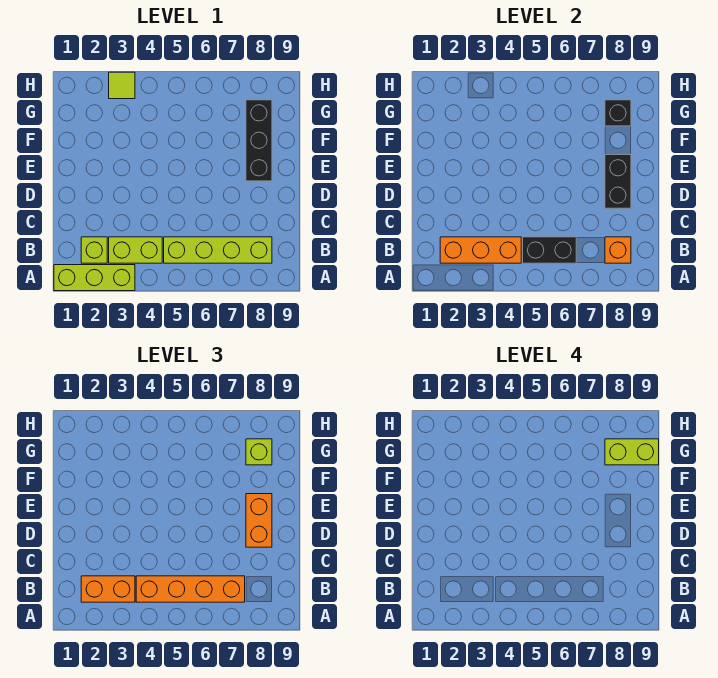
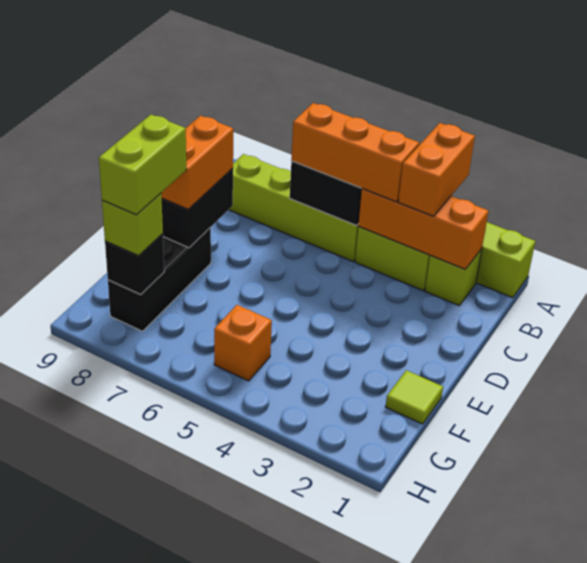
orange brick B2:B3 level 3 -> orange brick A3:B3 level 3
orange brick B4:B7 level 3 -> orange brick B4:B6 level 3
orange brick B8 level 2 -> orange brick G5 level 1
lime brick G8:G9 level 4 -> lime brick F8:G8 level 4
lime tile H3 level 1 -> lime tile F1 level 1

